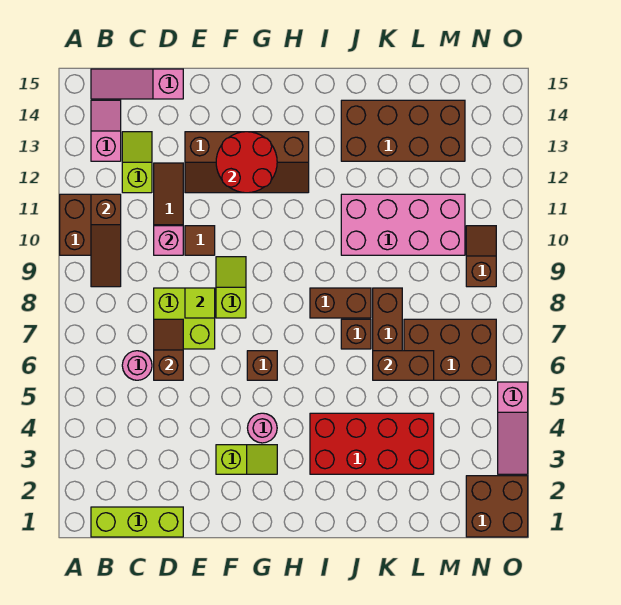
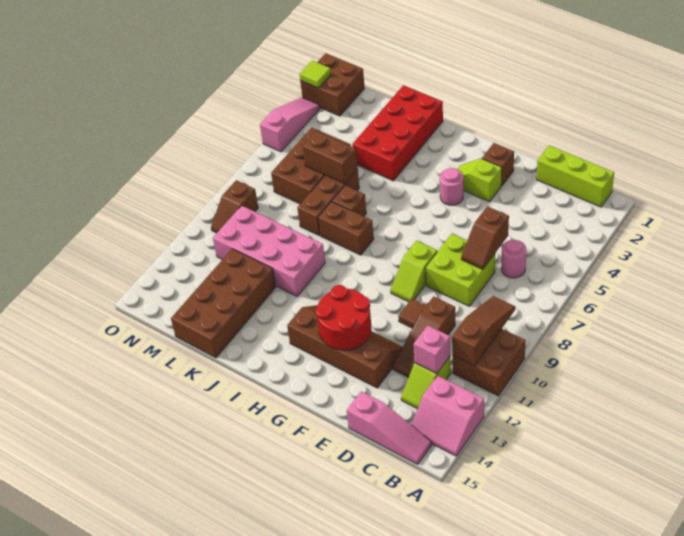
pink slope B13:B14 level 1 top 13 -> pink slope A13:B14 level 1 top 13
pink brick D10 level 2 -> pink brick C12 level 2
lime tile E8 level 2 -> lime tile O2 level 2
brown brick G6 level 1 -> brown brick F2 level 1
red brick I3:L4 level 1 -> red brick J1:K4 level 1
brown brick J13:M14 level 1 -> brown brick K12:L15 level 1
brown brick L6:N7 level 1 -> brown brick L5:M7 level 1

